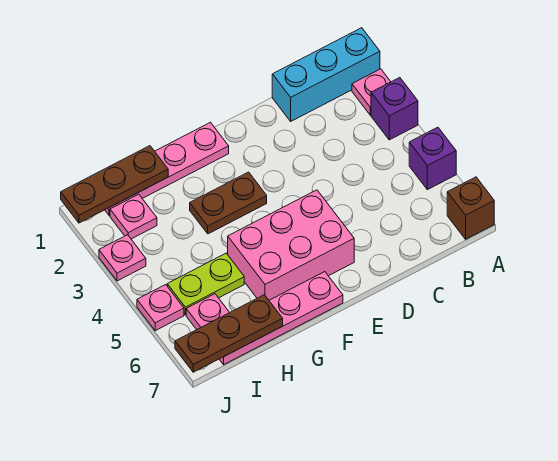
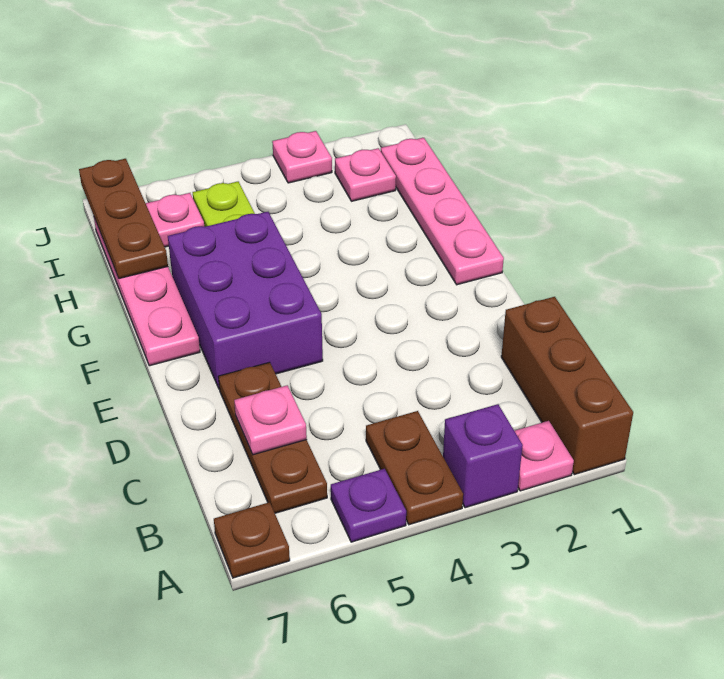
cyan brick A1:C1 level 1 -> brown brick A1:C1 level 1
purple brick A5 level 1 -> purple plate A5 level 1
brown brick A7 level 1 -> brown plate A7 level 1
pink brick E5:G6 level 1 -> purple brick E5:G6 level 1
brown plate F3:G3 level 1 -> brown plate A4:B4 level 1
brown plate H1:J1 level 2 -> brown plate B6:D6 level 1
pink plate J5 level 1 -> pink plate C6 level 2

